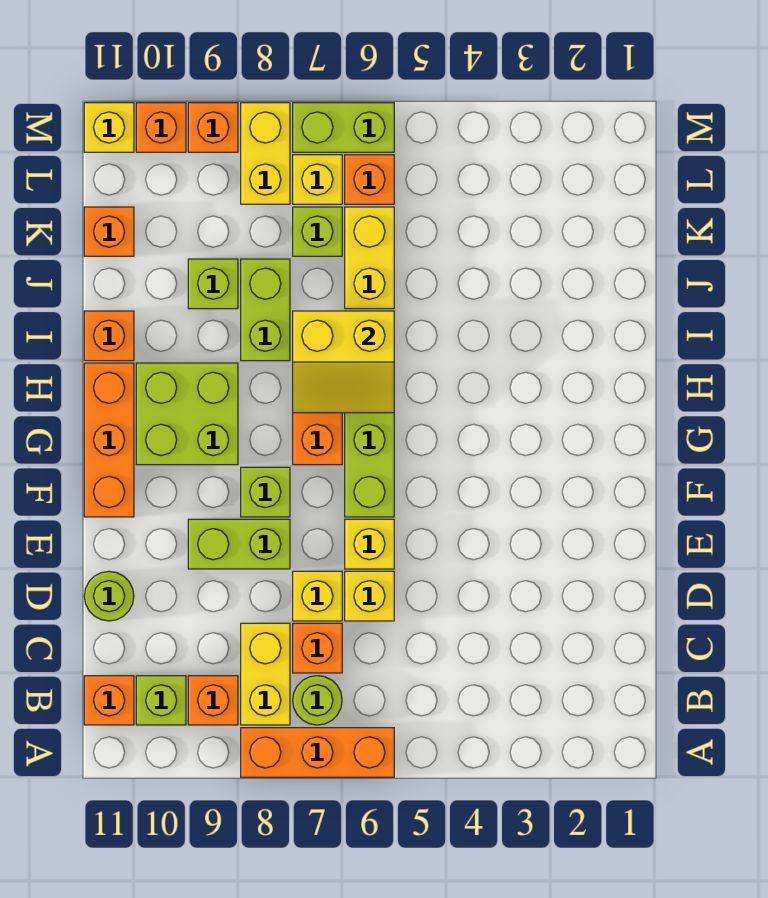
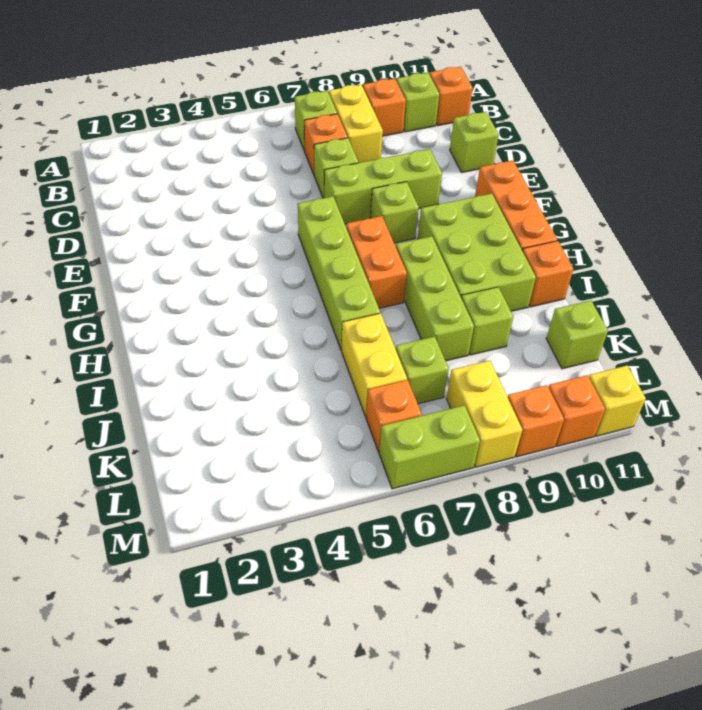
orange brick A6:A8 level 1 -> none
lime round brick B7 level 1 -> lime brick B7 level 1
yellow brick D6 level 1 -> none
yellow brick D7 level 1 -> lime brick D7 level 1
lime round brick D11 level 1 -> lime brick D11 level 1
yellow brick E6 level 1 -> none
lime brick E8:E9 level 1 -> lime brick E7:E9 level 1
lime brick G9:H10 level 1 -> lime brick G9:I10 level 1
yellow slope H6:I7 level 2 top I -> none
lime brick I8:J8 level 1 -> lime brick H8:J8 level 1
orange brick K11 level 1 -> lime brick K11 level 1
yellow brick L7 level 1 -> none

